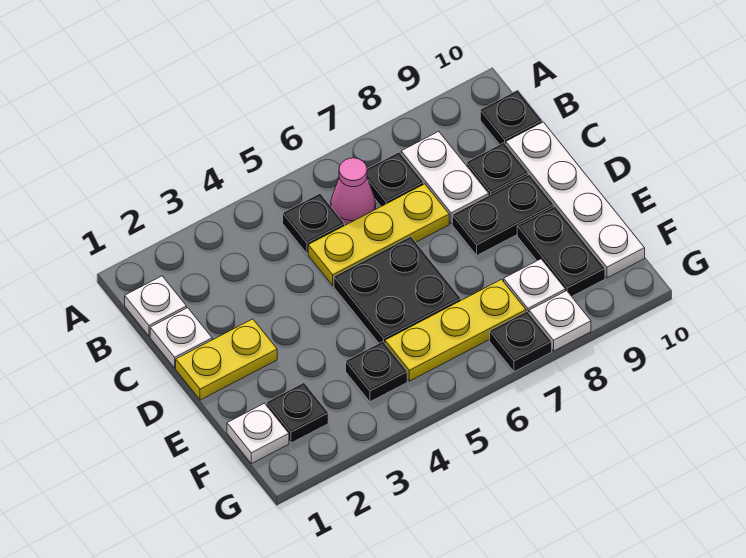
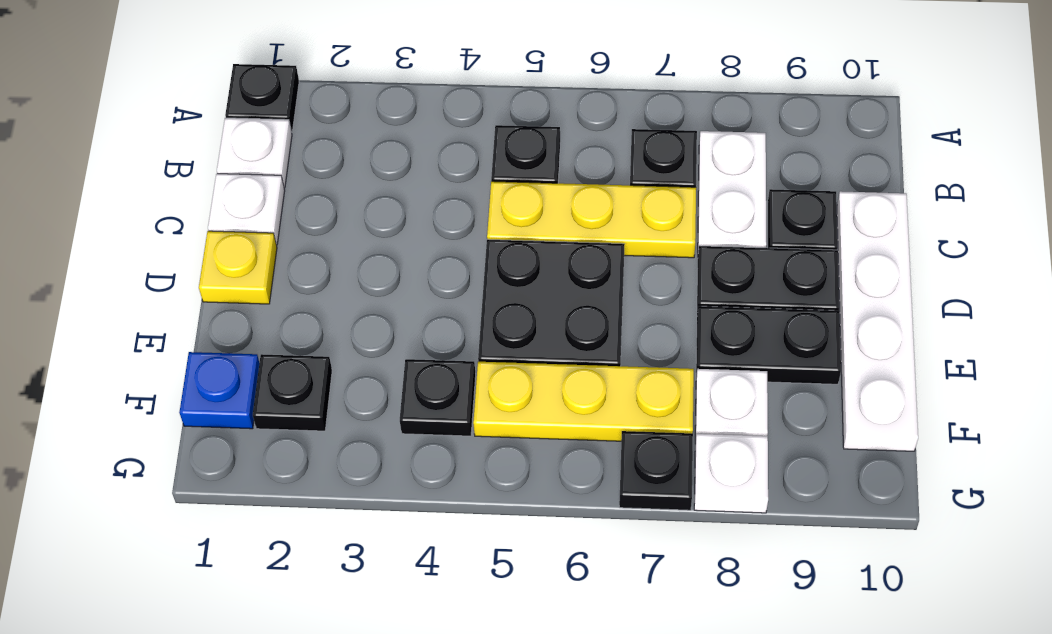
pink cone B6 level 1 -> none
black plate B10 level 1 -> black plate A1 level 1
yellow plate D1:D2 level 1 -> yellow plate D1 level 1
black plate E9:F9 level 1 -> black plate E8:E9 level 1
white plate F1 level 1 -> blue plate F1 level 1

